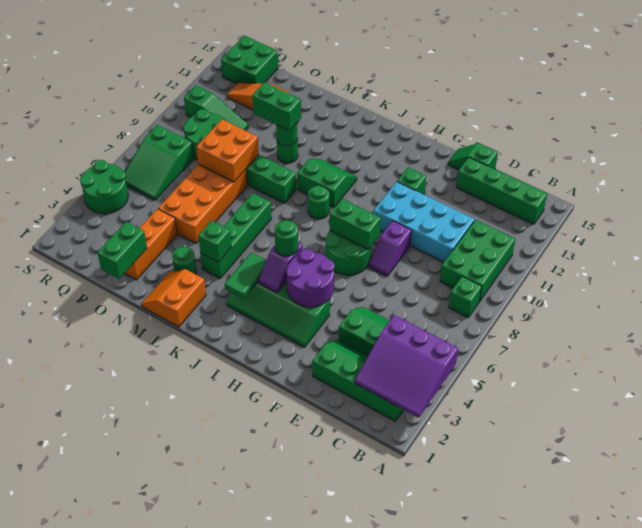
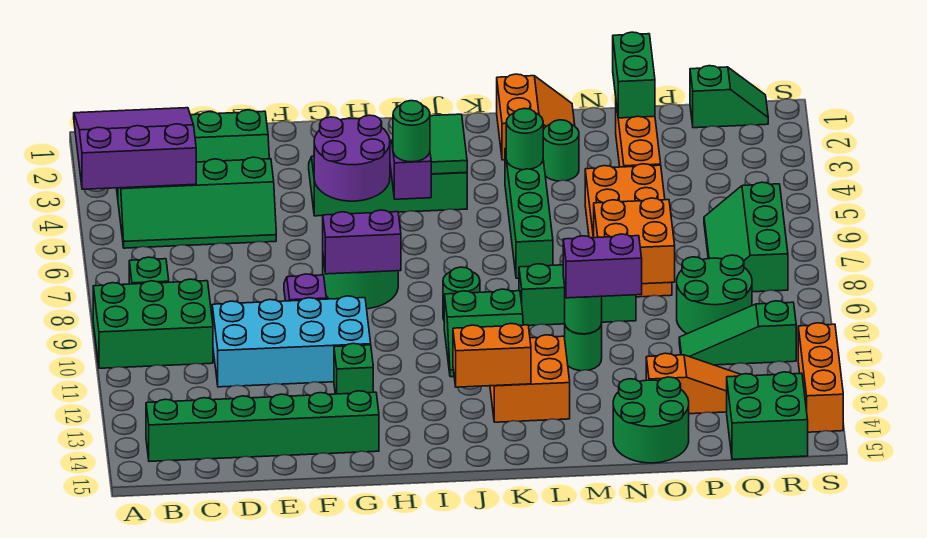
green brick B9:C11 level 1 -> green brick A9:C10 level 1
green brick B14:E14 level 1 -> green brick B14:G14 level 1
green slope E15:F15 level 1 top E -> green slope Q1:R1 level 1 top Q
green brick G8:H8 level 2 -> purple brick G8:H8 level 2
none -> orange brick J13:K13 level 2
none -> orange brick K12:L13 level 1
green brick L4 level 2 -> green round brick L4 level 2
green brick M11:N11 level 3 -> purple brick M11:N11 level 3
green slope Q6:R8 level 1 top 8 -> green slope Q6:R8 level 1 top R
green round brick R4:S5 level 1 -> green round brick N14:O15 level 1
none -> orange brick S12:S14 level 1

